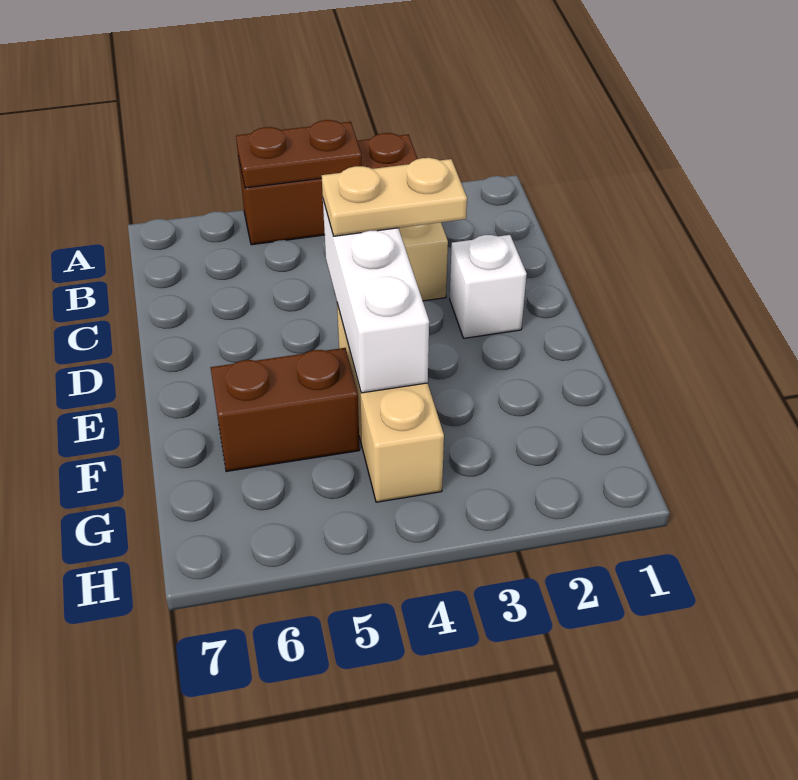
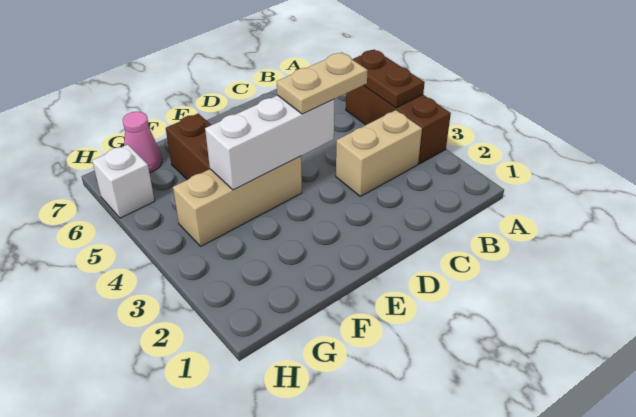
white brick D2 level 1 -> white brick H6 level 1
tan plate D3:D4 level 3 -> tan plate C4:D4 level 3
none -> pink cone G7 level 1

